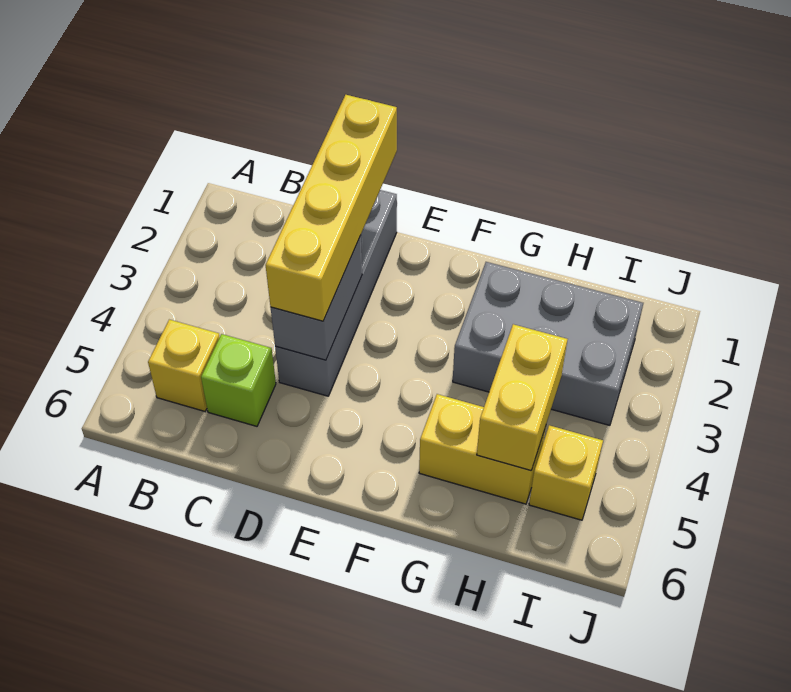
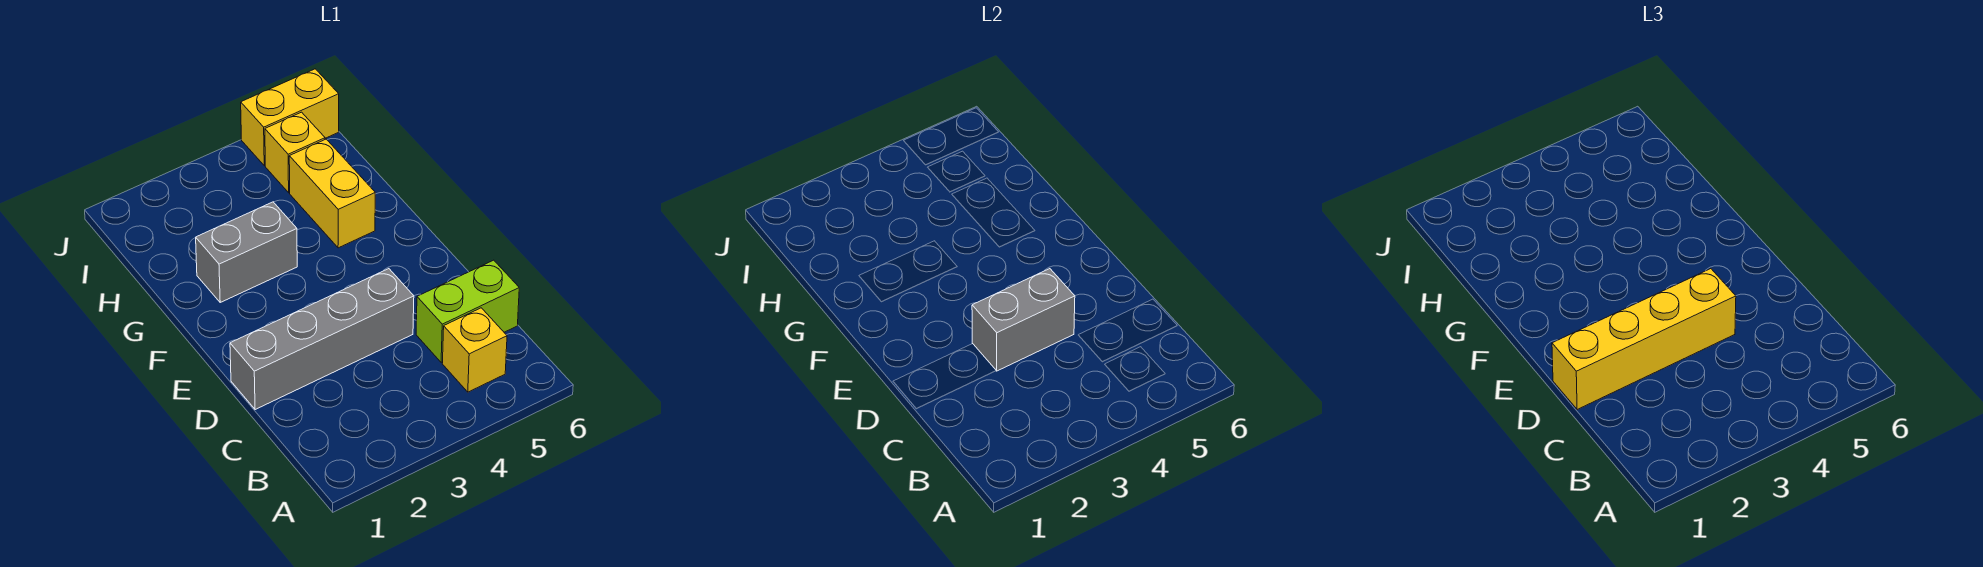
lime brick C5 level 1 -> lime brick C5:C6 level 1
grey brick G2:I3 level 1 -> grey brick G2:G3 level 1
yellow brick H4:H5 level 2 -> yellow brick J5:J6 level 1

